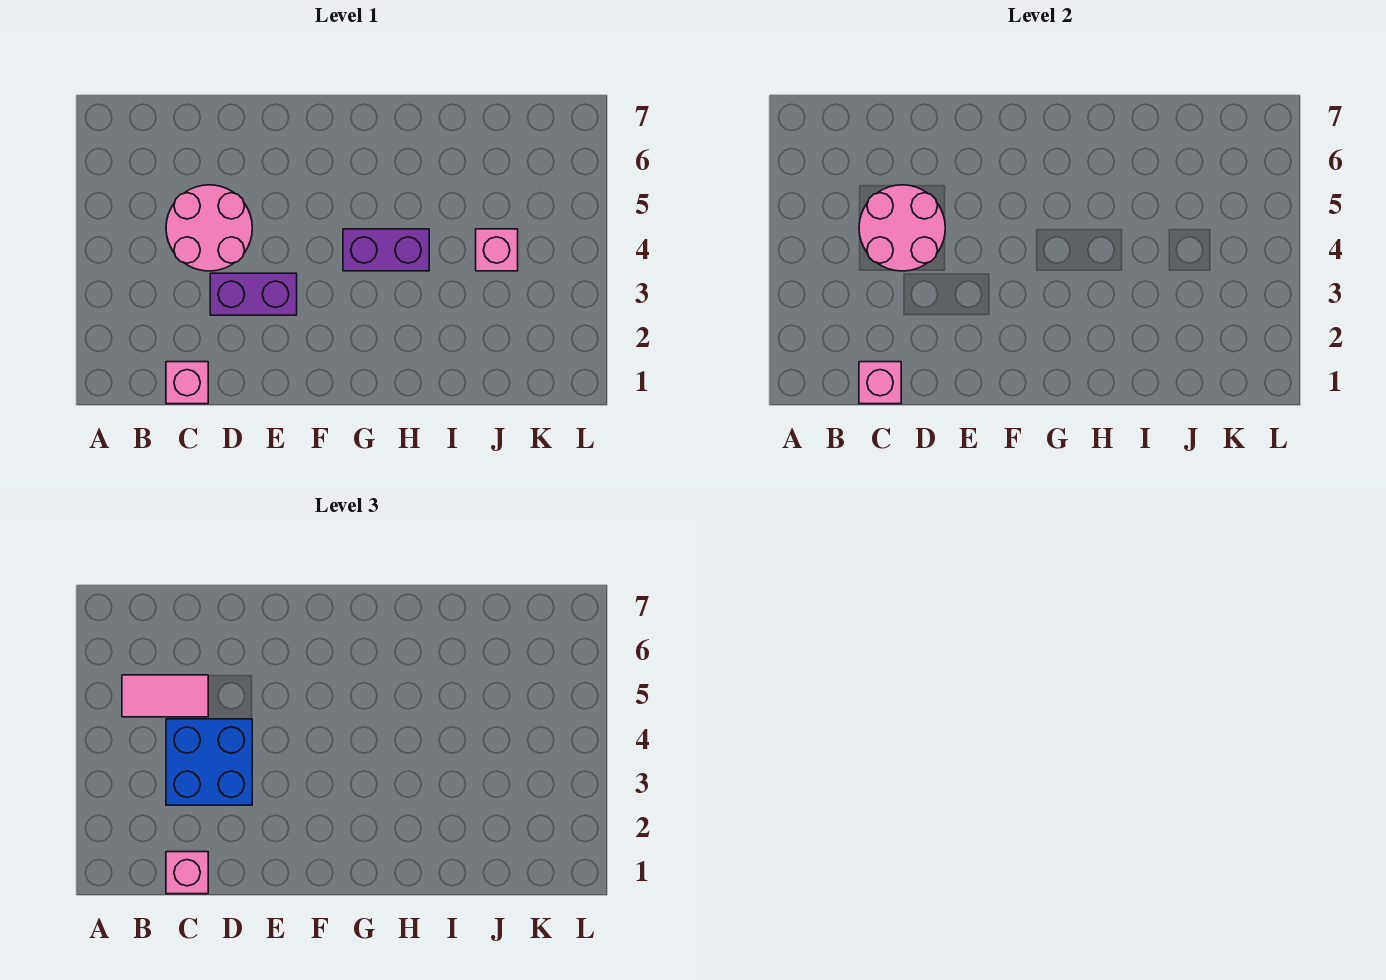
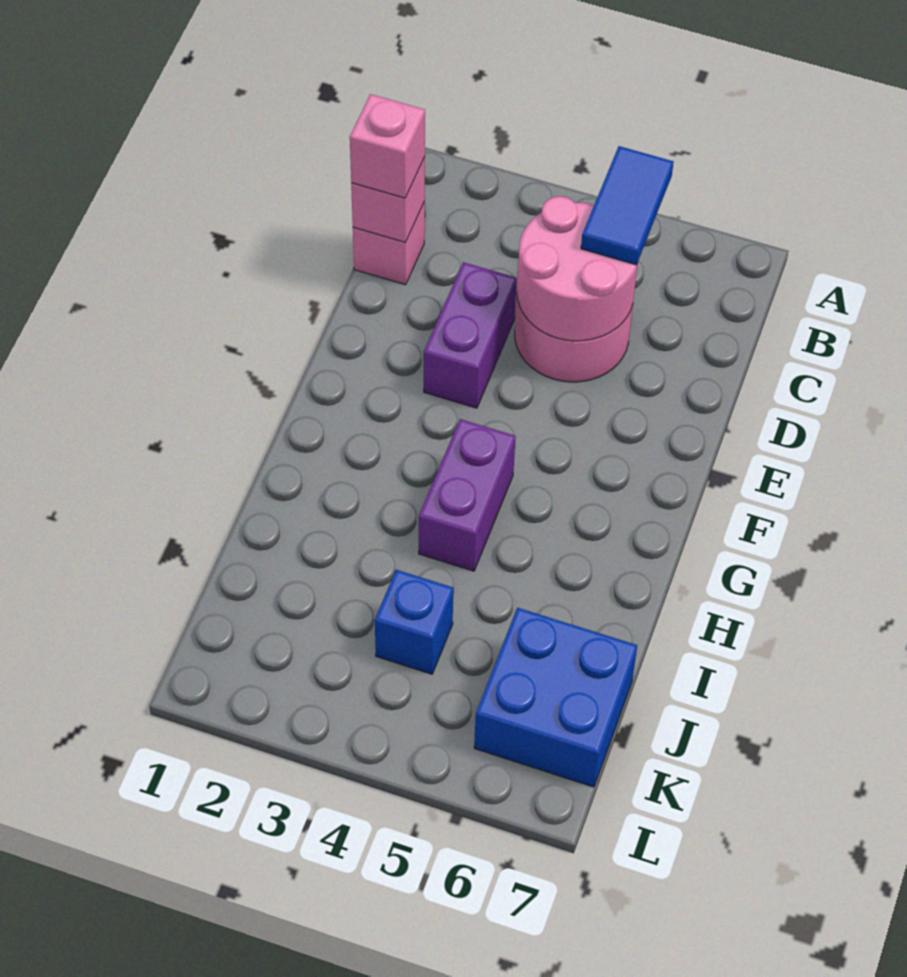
pink tile B5:C5 level 3 -> blue tile B5:C5 level 3
blue brick C3:D4 level 3 -> blue brick J6:K7 level 1
pink brick J4 level 1 -> blue brick J4 level 1

